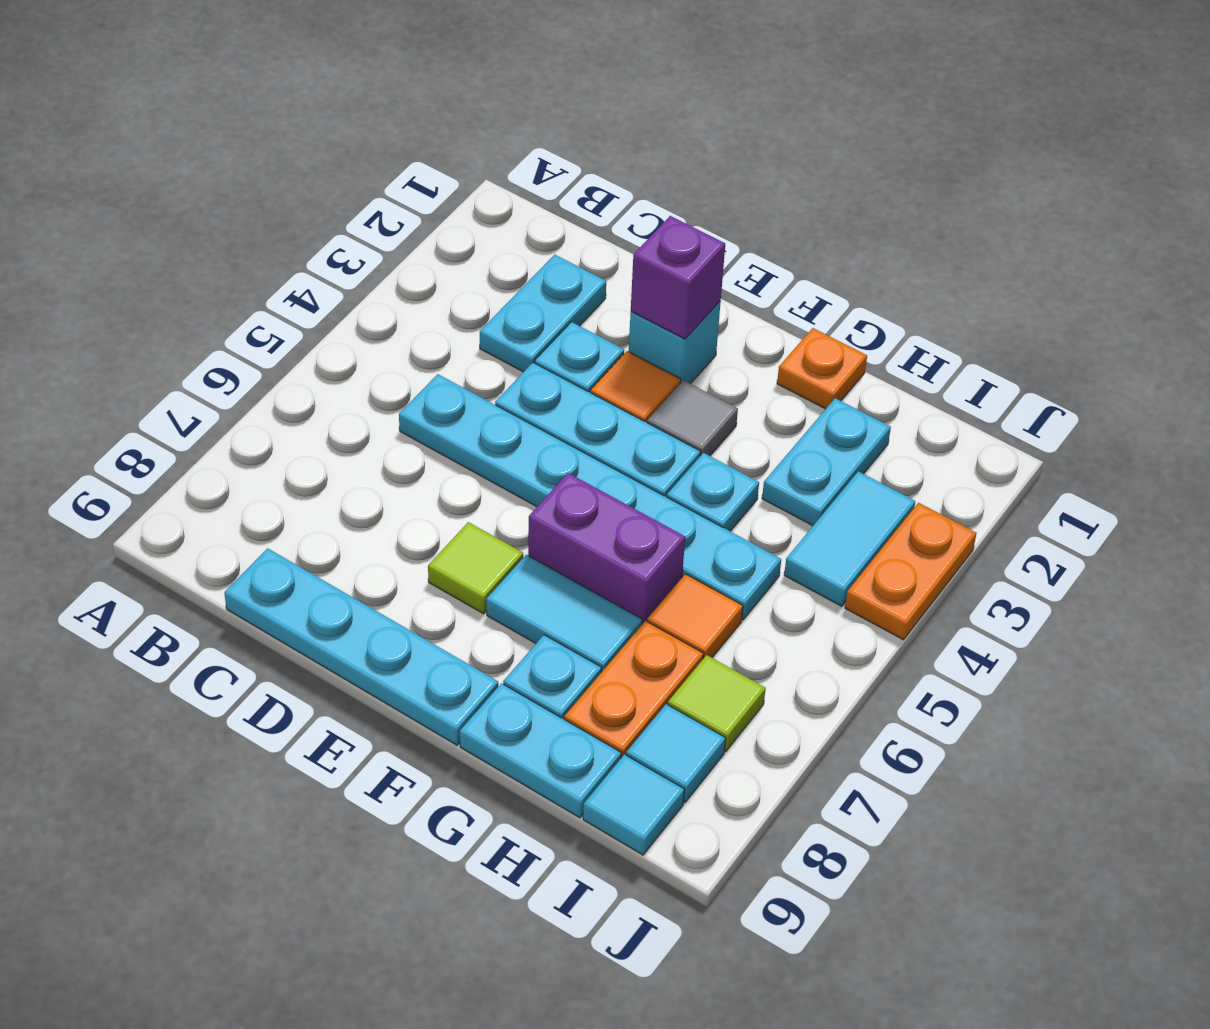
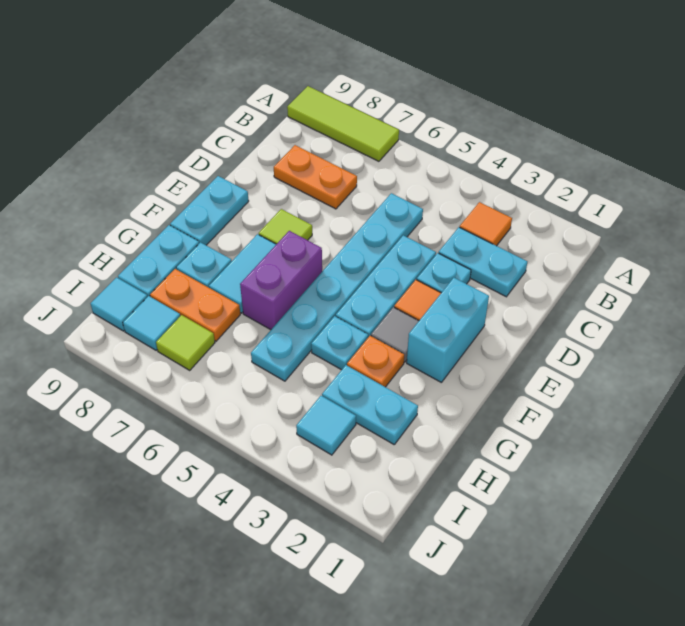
none -> lime tile A7:A9 level 1
cyan plate C9:F9 level 1 -> cyan plate E9:F9 level 1
cyan brick E2 level 1 -> cyan brick E2:F2 level 1
purple brick E2 level 2 -> none
orange plate G1 level 1 -> orange plate G3 level 1
orange tile H6 level 1 -> orange tile B3 level 1
cyan tile I3:I4 level 1 -> cyan tile I3 level 1
orange plate J3:J4 level 1 -> orange plate C7:C8 level 1

